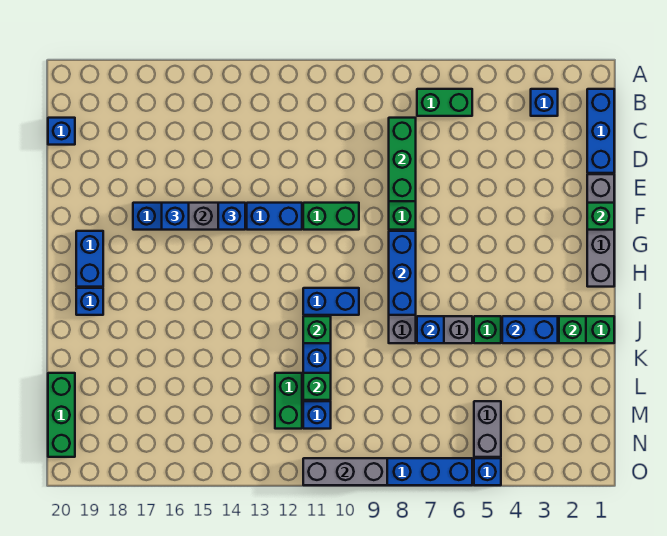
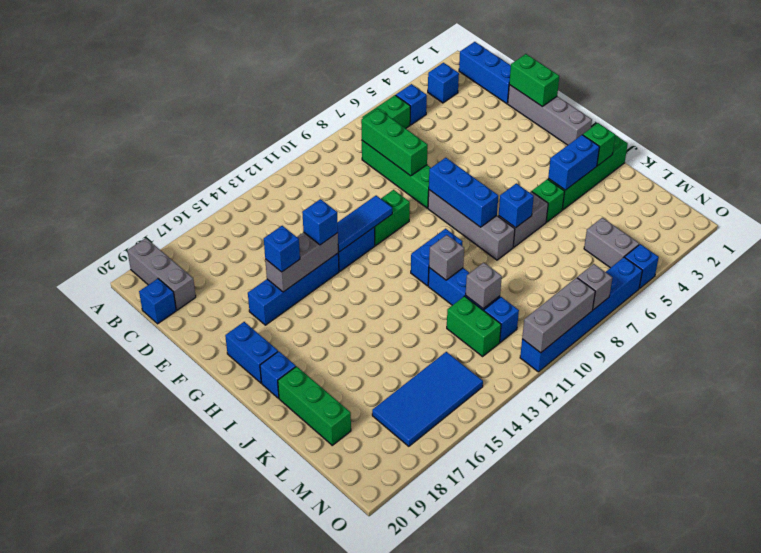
none -> grey brick A19:C19 level 1
none -> blue brick B5 level 1
green brick F1 level 2 -> green brick E1:F1 level 2
none -> blue tile F11:F13 level 2
green brick J11 level 2 -> grey brick J11 level 2
green brick L11 level 2 -> grey brick L11 level 2
green brick L20:N20 level 1 -> green brick J19:L19 level 1
none -> blue tile M14:N17 level 1
none -> grey brick O8 level 2

